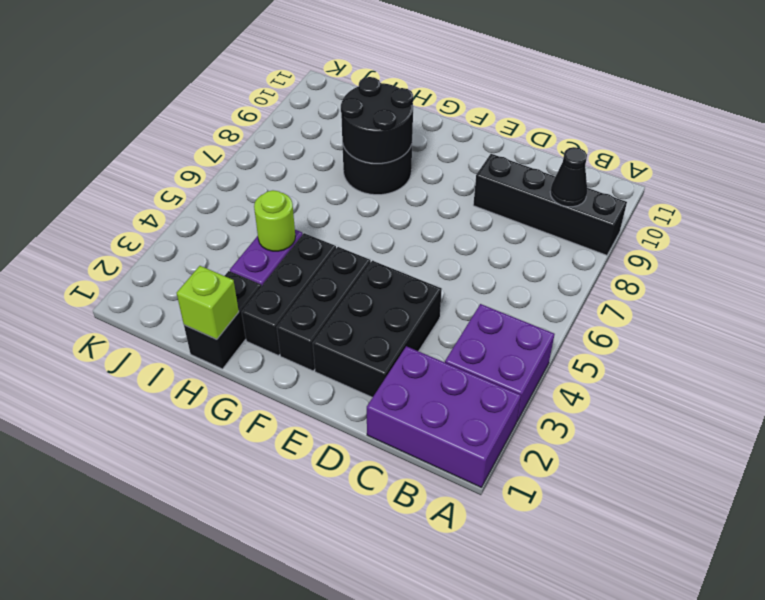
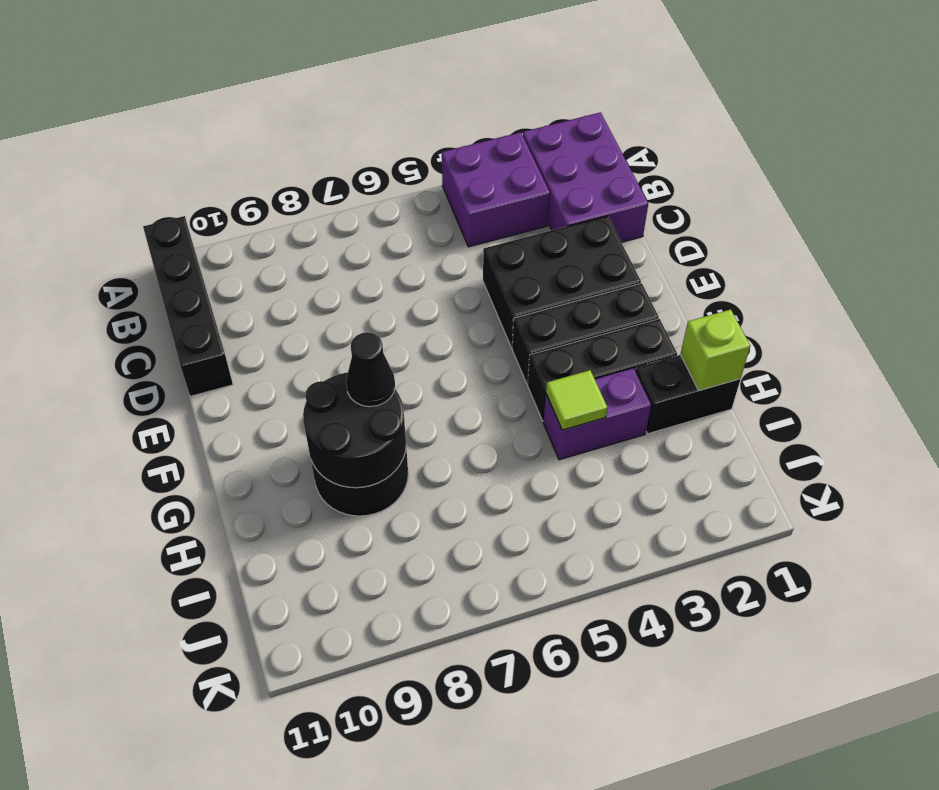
black brick A9:D9 level 1 -> black brick A11:D11 level 1
black cone B9 level 2 -> black cone G8 level 3
lime round brick H4 level 2 -> lime tile H4 level 2

